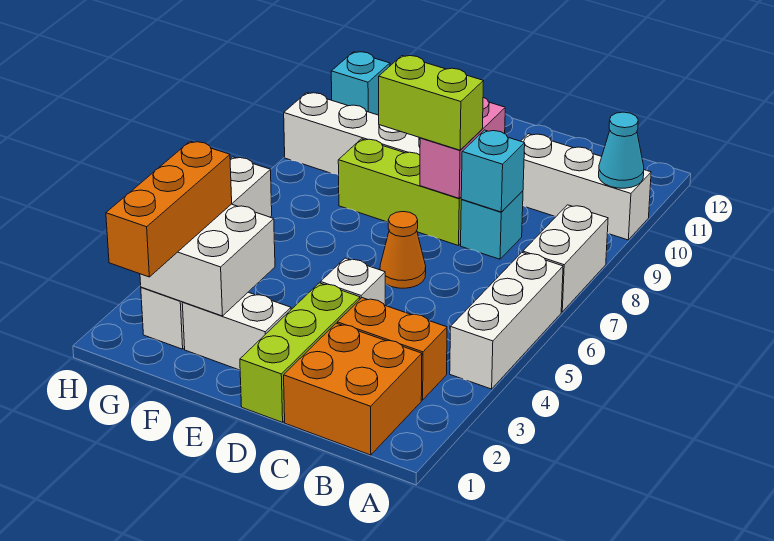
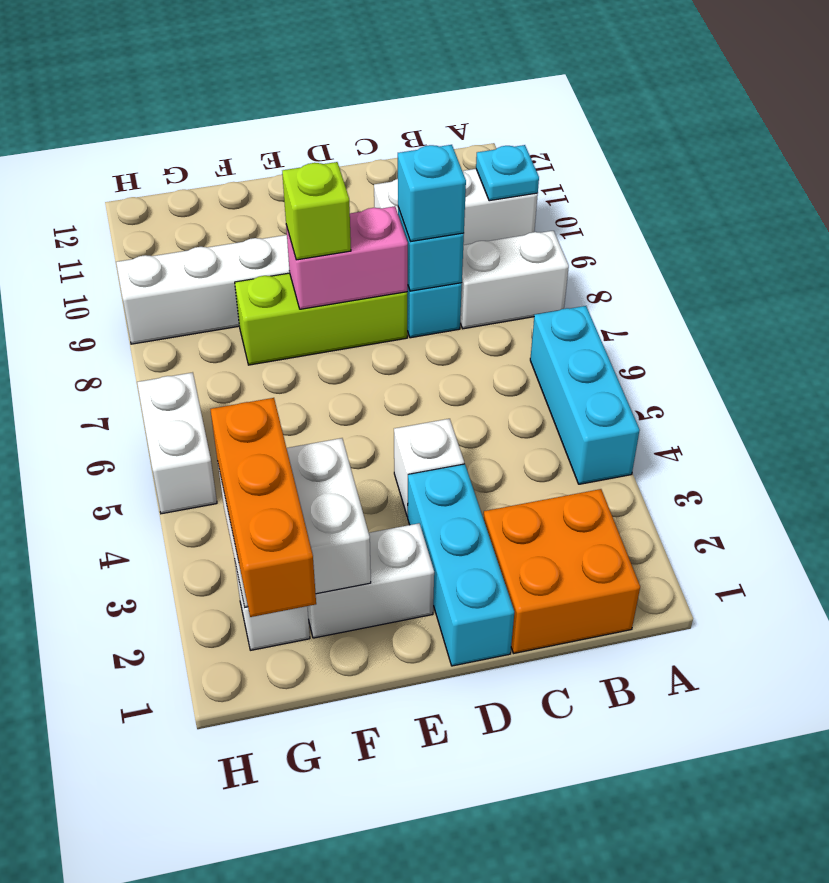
white brick A4:A6 level 1 -> cyan brick A4:A6 level 1
white brick A7:A8 level 1 -> white brick A8:B8 level 1
cyan cone A10 level 2 -> cyan plate A10 level 2
orange brick B3:C3 level 1 -> none
lime brick D1:D3 level 1 -> cyan brick D1:D3 level 1
orange cone D6 level 1 -> none
pink brick D8:D9 level 2 -> pink brick D8:E8 level 2
lime brick D8:E8 level 3 -> lime brick E8 level 3
cyan brick H11 level 1 -> cyan brick C8 level 3

